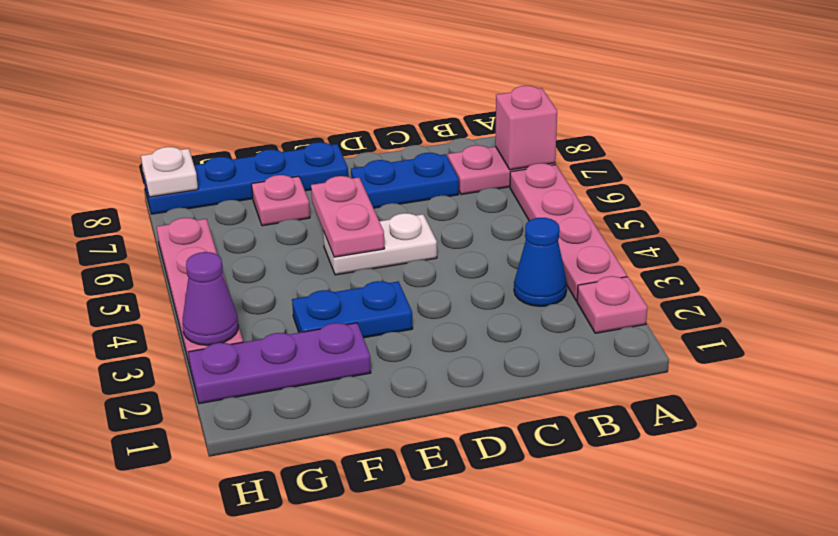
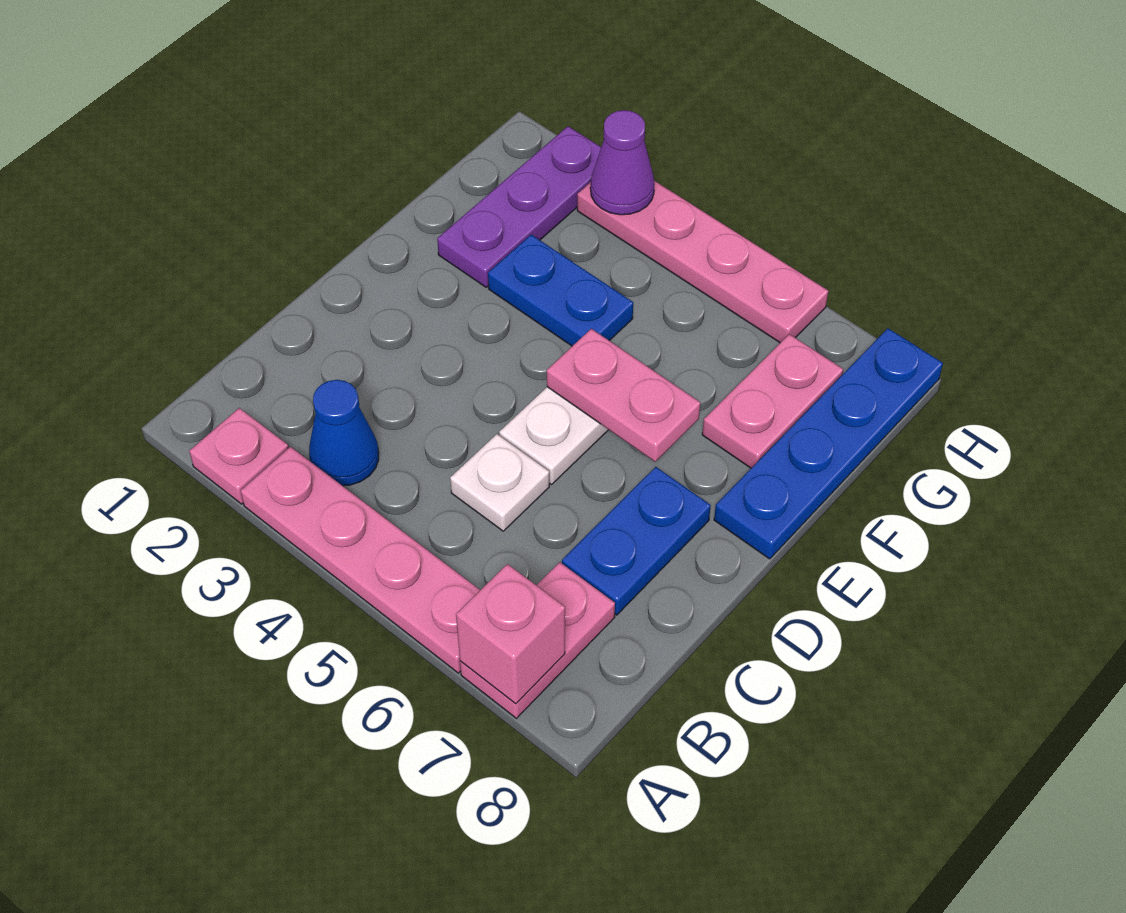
blue plate E3:F3 level 1 -> blue plate F3:F4 level 1
pink plate F7 level 1 -> pink plate F7:G7 level 1
white plate H8 level 2 -> white plate C5 level 1

